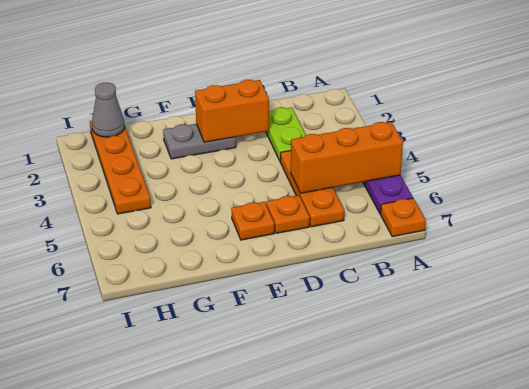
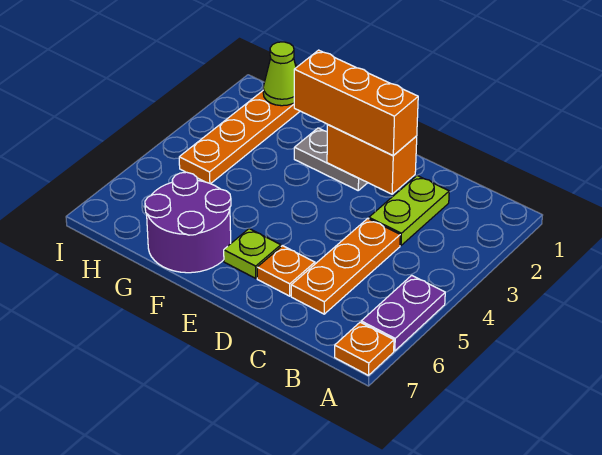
orange brick A5:C5 level 2 -> orange brick D2:F2 level 3
orange plate E6 level 1 -> lime plate E6 level 1
none -> purple round brick F6:G7 level 1
grey cone H1 level 2 -> lime cone H1 level 2

